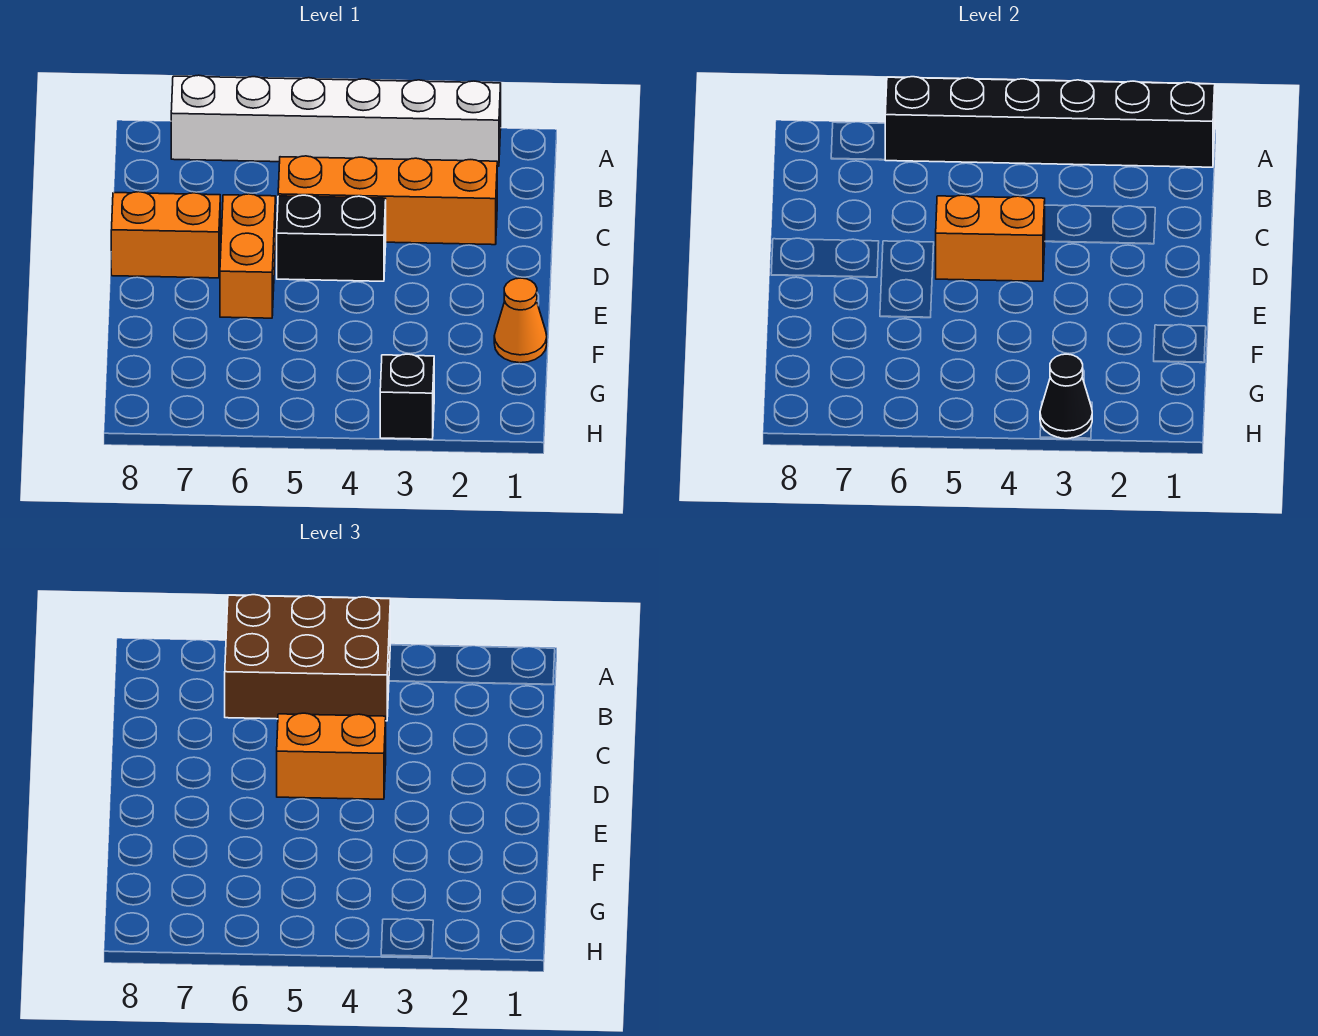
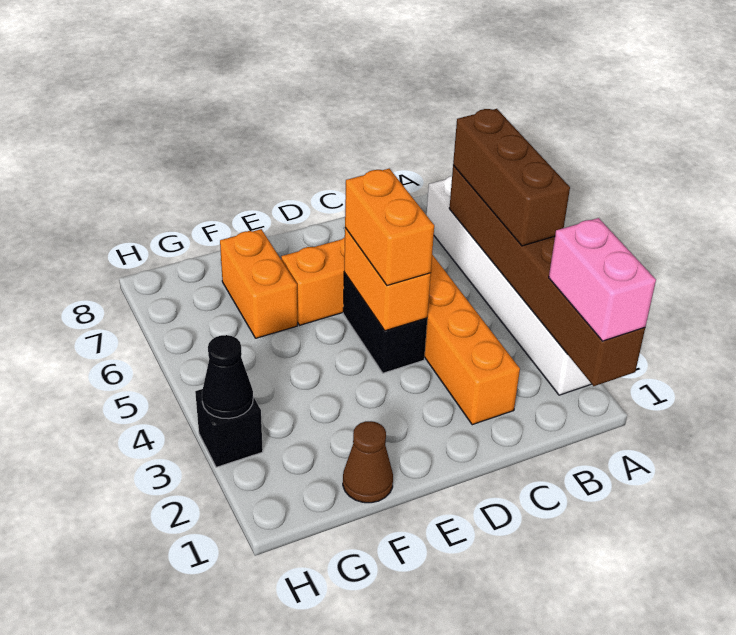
black brick A1:A6 level 2 -> brown brick A1:A6 level 2
none -> pink brick A1:A2 level 3
brown brick A4:B6 level 3 -> brown brick A4:A6 level 3
orange brick D7:D8 level 1 -> orange brick F6:F7 level 1
orange cone F1 level 1 -> brown cone F1 level 1

